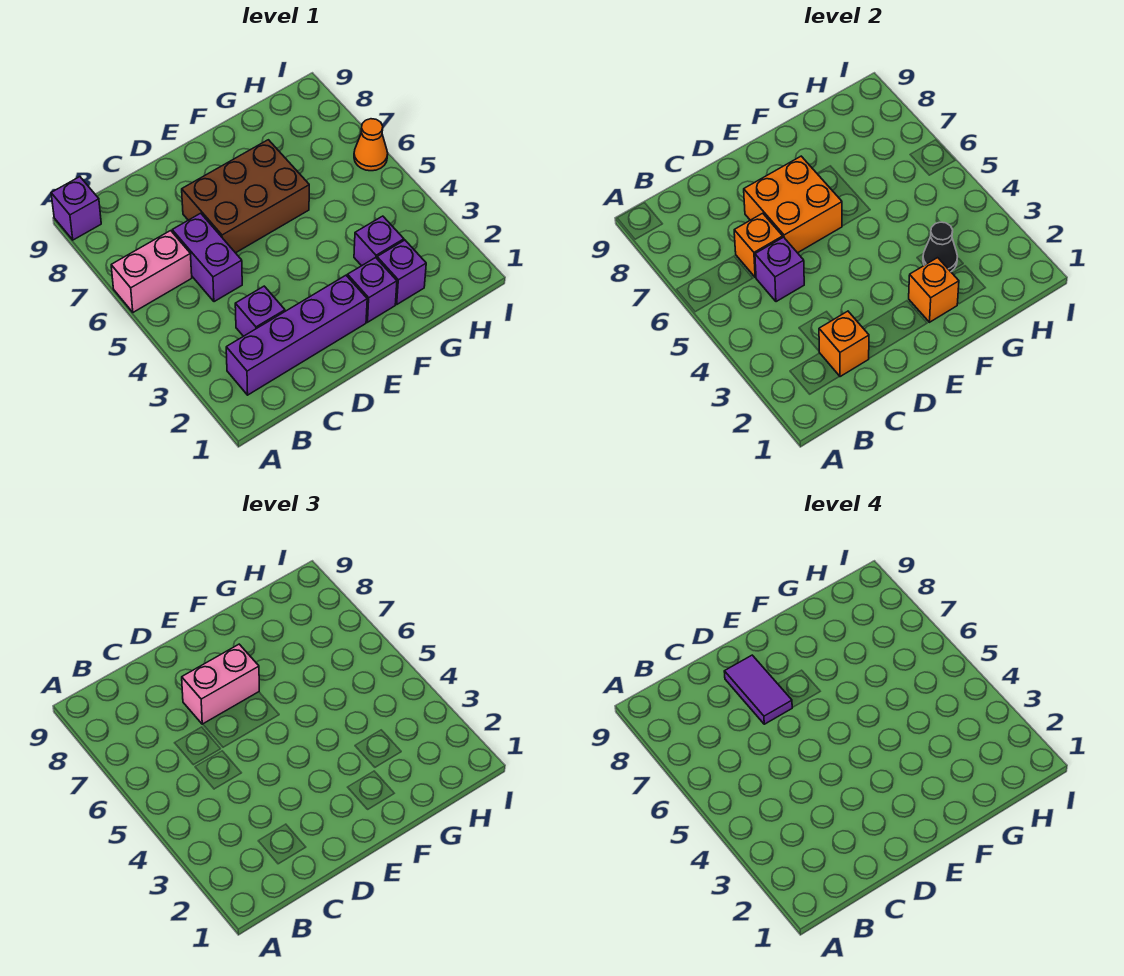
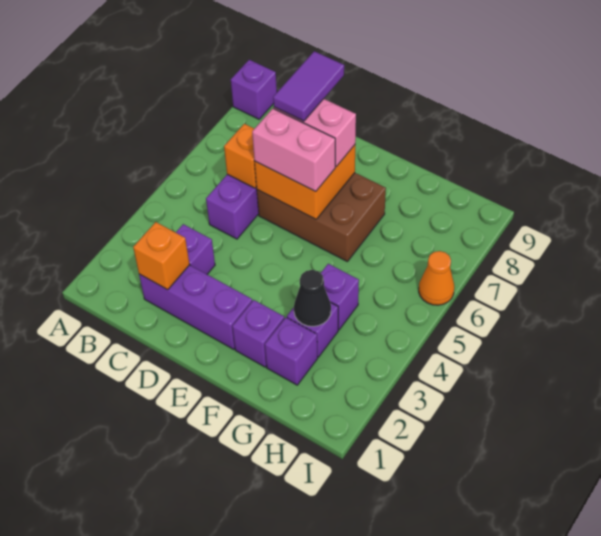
pink brick A6:B6 level 1 -> pink brick D6:E6 level 3
purple brick B2:E2 level 1 -> purple brick C2:E2 level 1
purple brick C5 level 2 -> purple brick G4 level 1
orange brick F2 level 2 -> none

